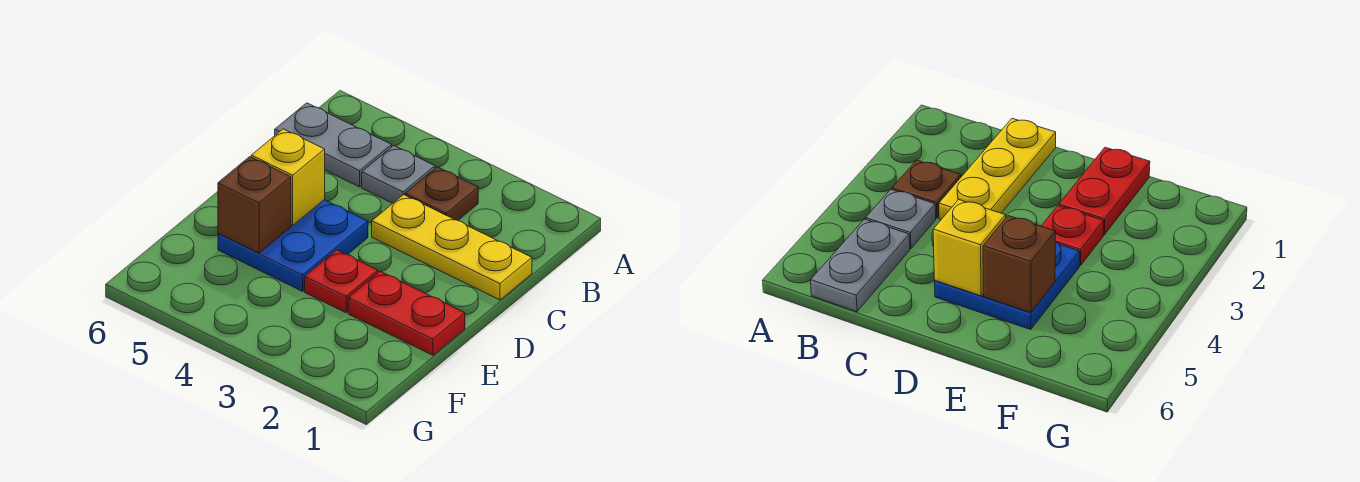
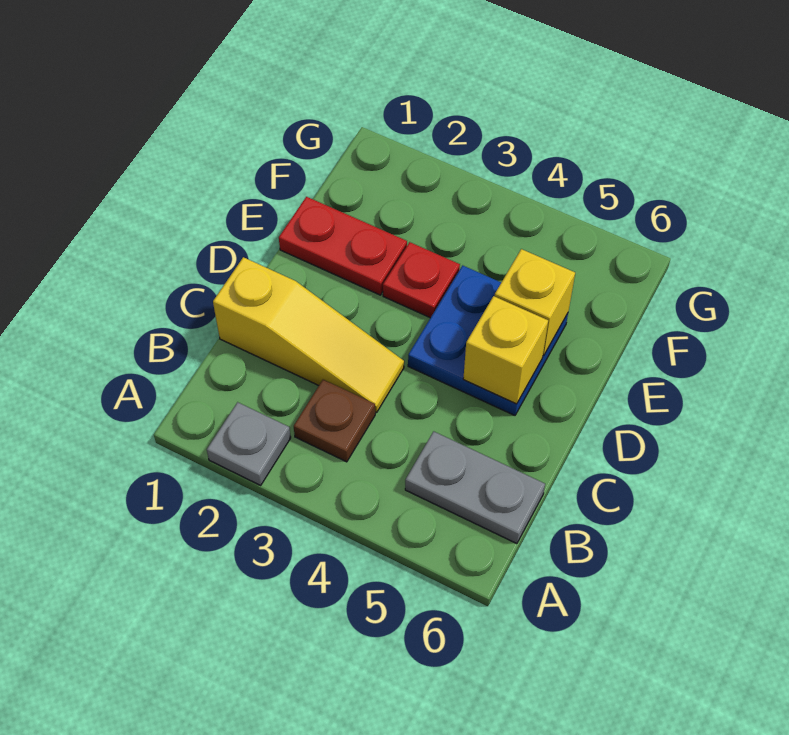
grey plate B4 level 1 -> grey plate A2 level 1
yellow plate C1:C3 level 1 -> yellow slope C1:C3 level 1 top 1
brown brick E5 level 2 -> yellow brick E5 level 2

